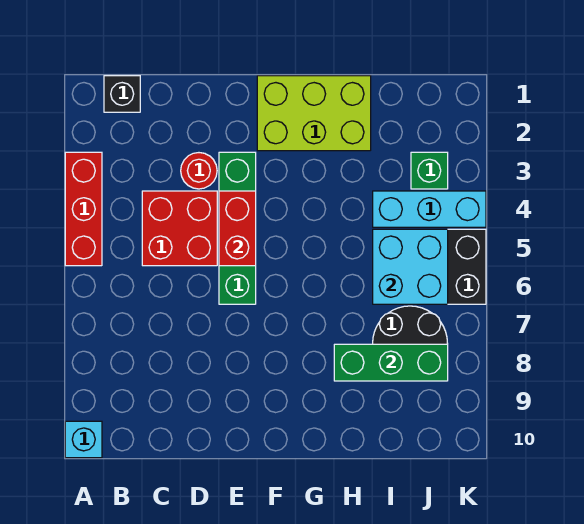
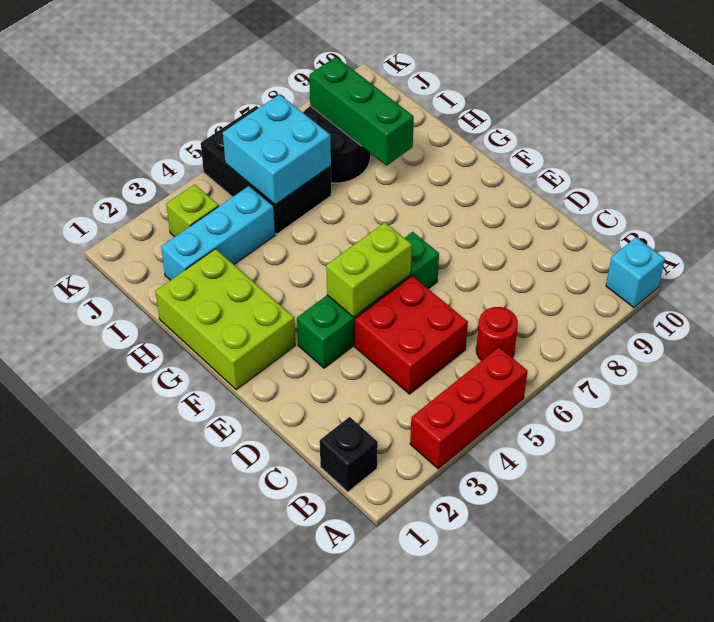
red round brick D3 level 1 -> red round brick B6 level 1
red brick E4:E5 level 2 -> lime brick E4:E5 level 2
cyan brick I4:K4 level 1 -> cyan brick I2:I4 level 1
green brick J3 level 1 -> lime brick J3 level 1

